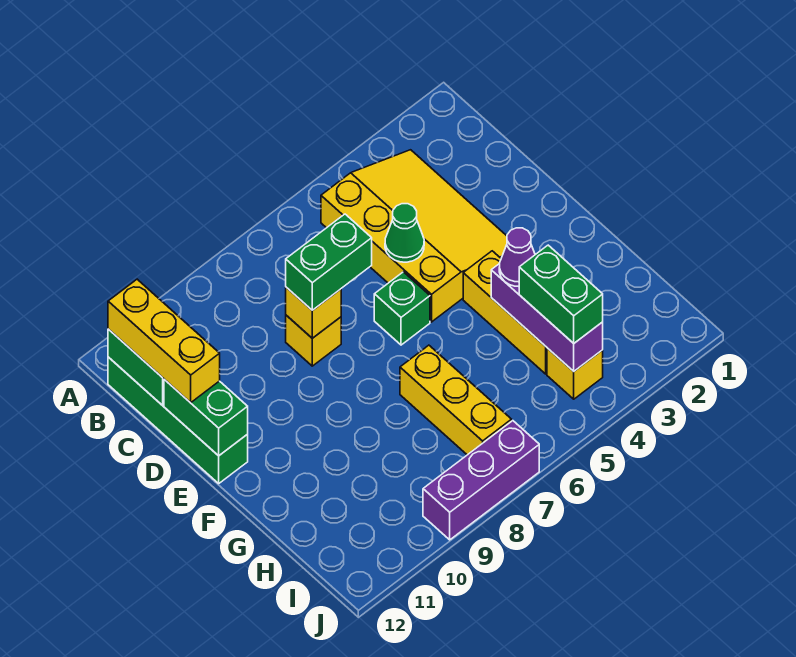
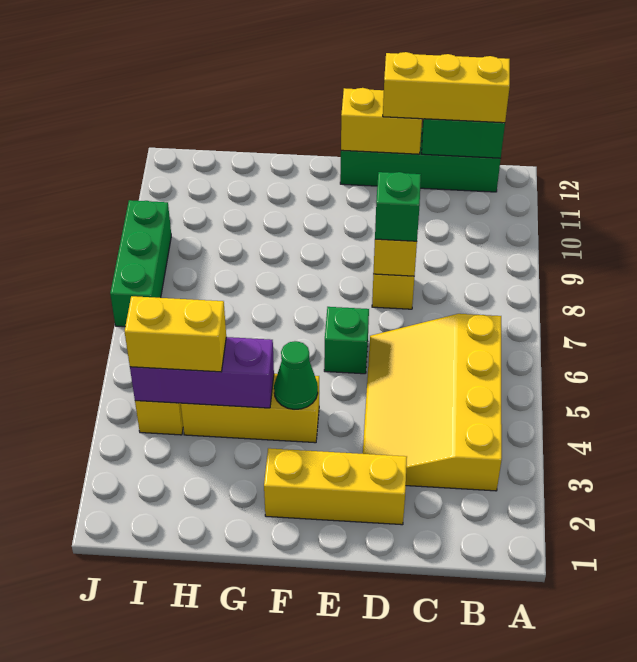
yellow slope B3:E5 level 1 top 5 -> yellow slope B3:D6 level 1 top B
green cone D5 level 2 -> green cone F4 level 2
green brick D7:D8 level 3 -> green brick D8 level 3
green brick D12:E12 level 2 -> yellow brick D12:E12 level 2
purple cone G4 level 3 -> none
yellow brick G7:I7 level 1 -> yellow brick D2:F2 level 1
green brick H4:I4 level 3 -> yellow brick H4:I4 level 3
purple brick J7:J9 level 1 -> green brick J7:J9 level 1

